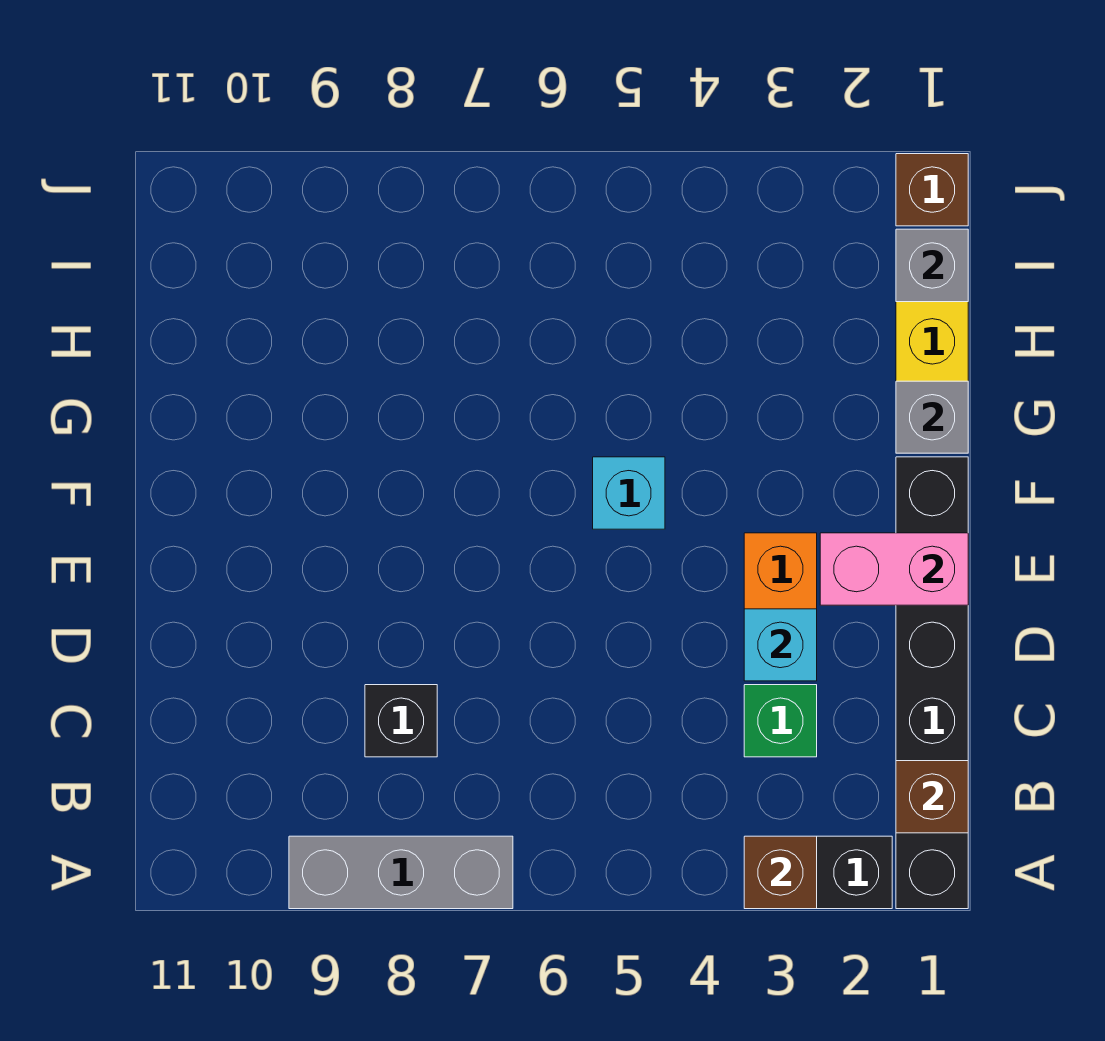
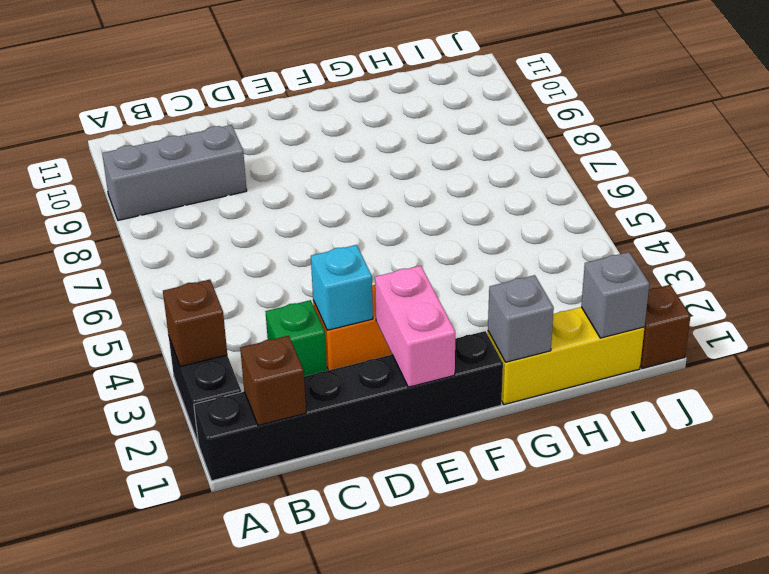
grey brick A7:A9 level 1 -> grey brick A9:C9 level 1
black brick C8 level 1 -> none
cyan brick F5 level 1 -> none

